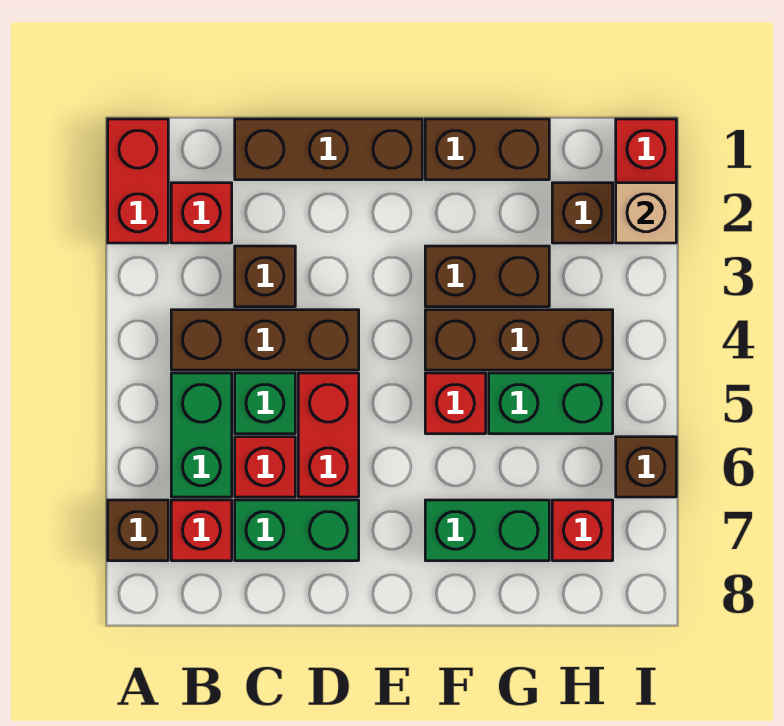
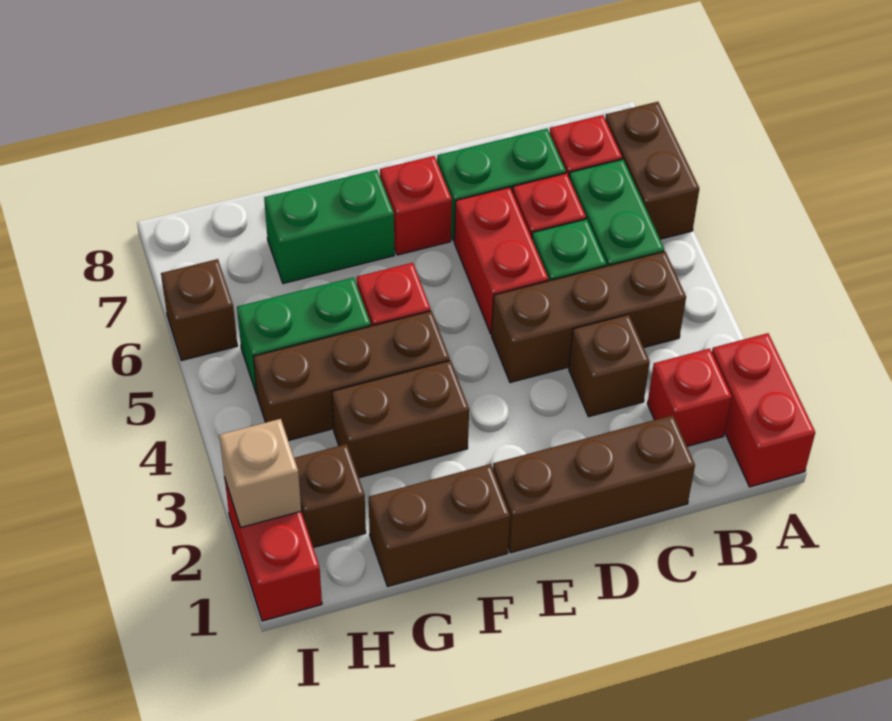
brown brick A7 level 1 -> brown brick A6:A7 level 1
red brick H7 level 1 -> red brick E7 level 1

